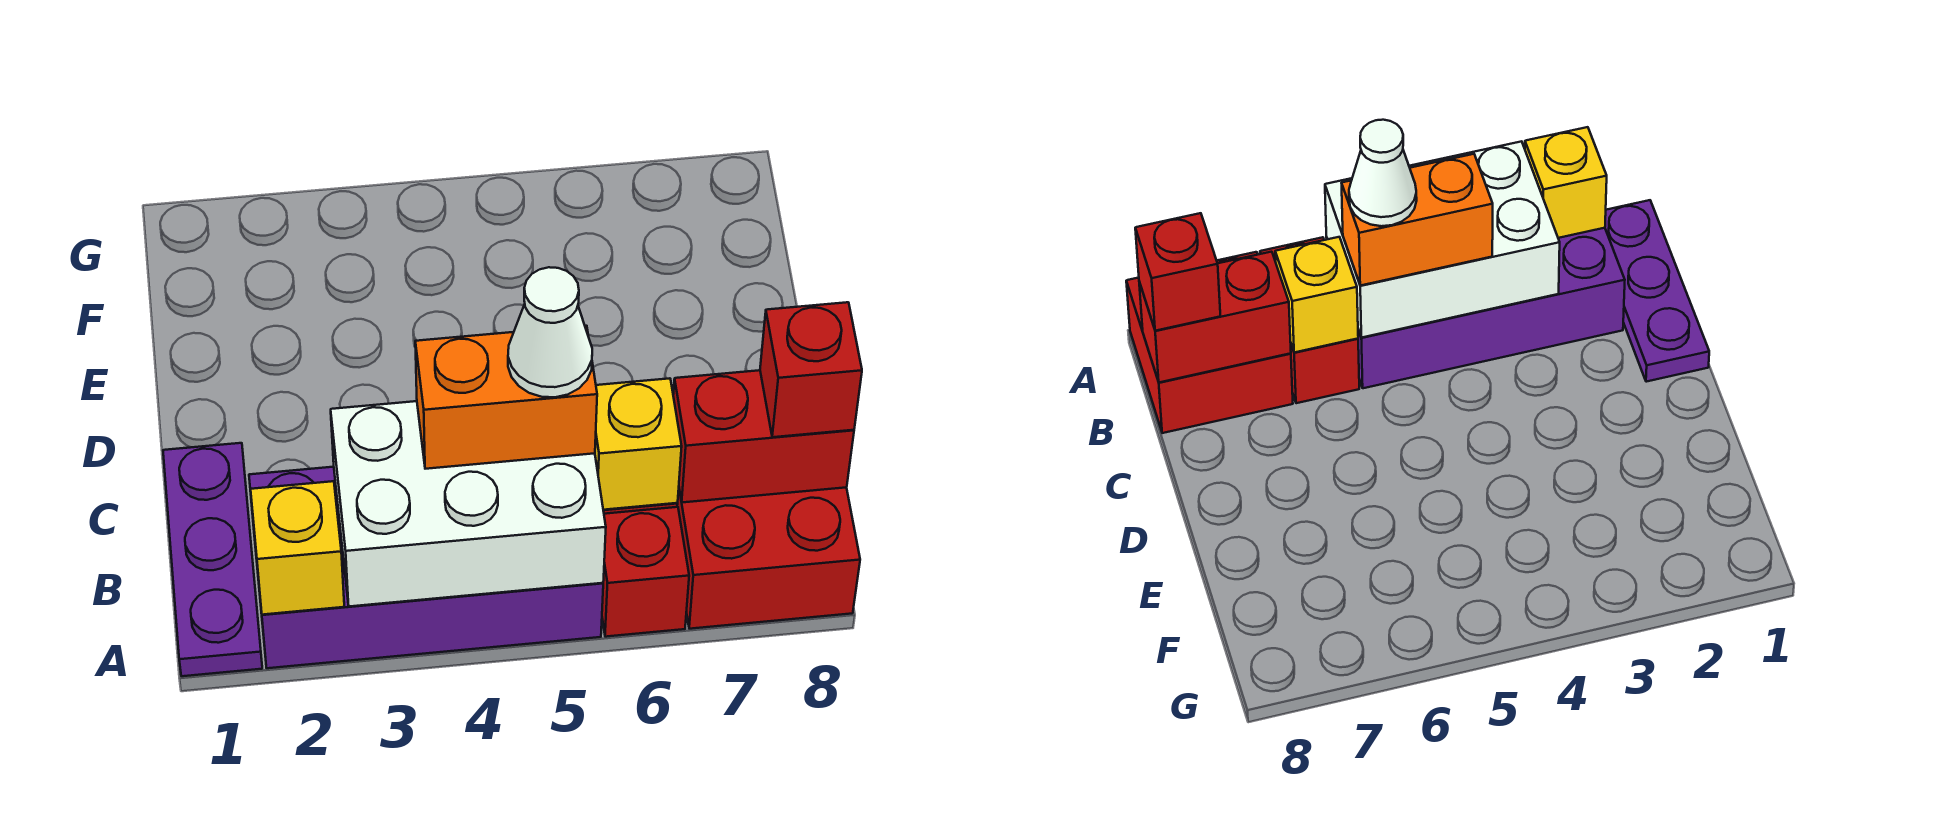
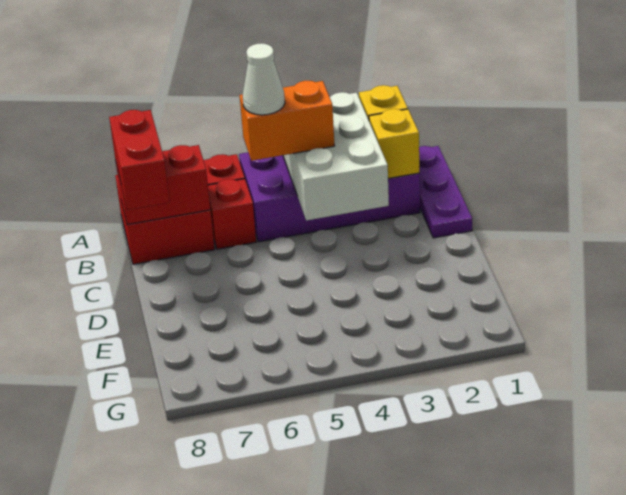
white brick A3:B5 level 2 -> white brick A3:C4 level 2
yellow brick B6 level 2 -> yellow brick B2 level 2
red brick B8 level 3 -> red brick B8:C8 level 3

